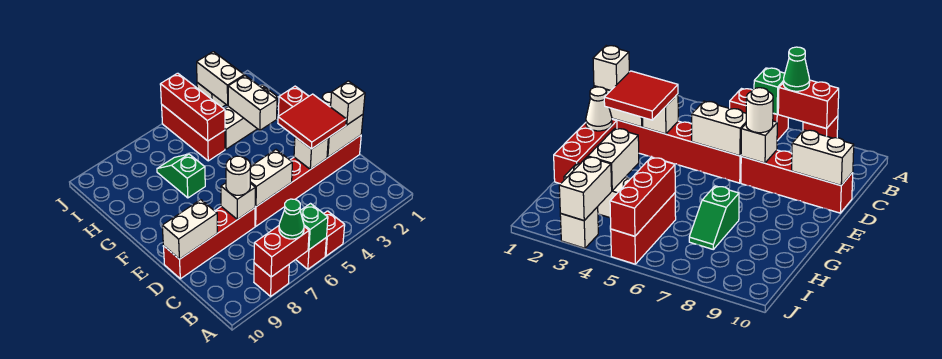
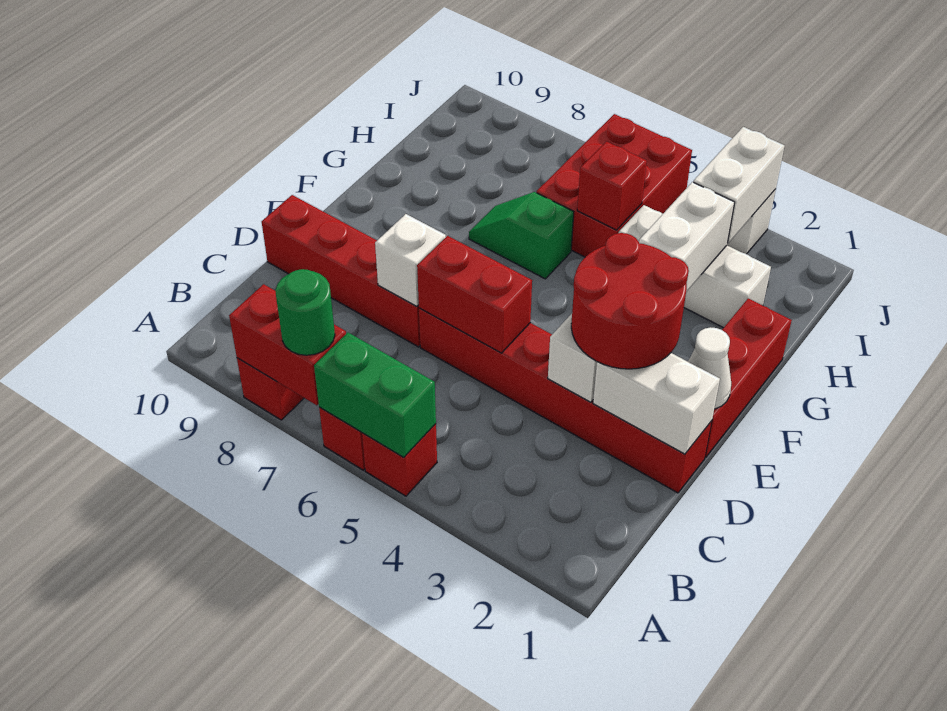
green brick A6 level 2 -> green brick A5:A6 level 2
green cone A7 level 3 -> green round brick A7 level 3
white brick D1 level 3 -> none
red tile D2:E3 level 3 -> red round brick D2:E3 level 3
white brick D5:D6 level 2 -> red brick D5:D6 level 2
white round brick D7 level 3 -> none
white brick D9:D10 level 2 -> none
green slope G7:H7 level 1 top G -> green slope G6:G7 level 1 top 6
red brick H5:J5 level 1 -> red brick H5:J6 level 1
red brick H5:J5 level 2 -> red brick H5 level 2

